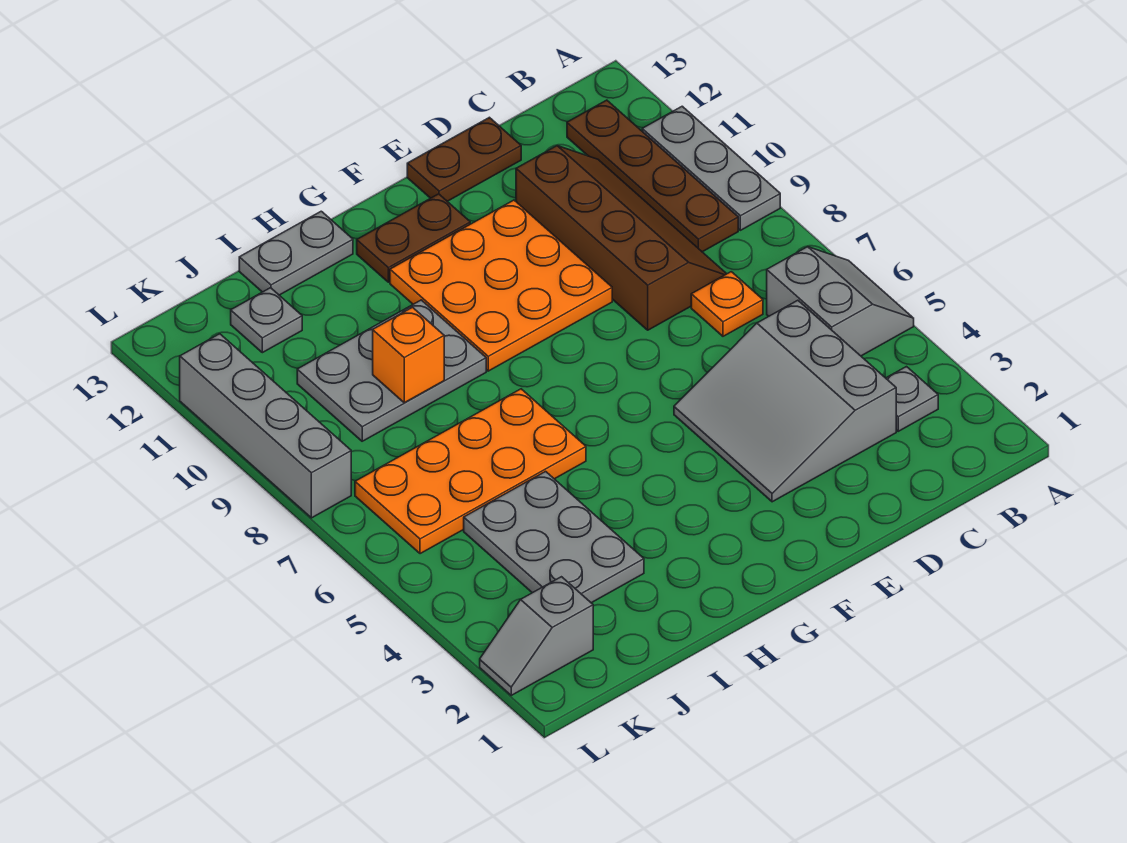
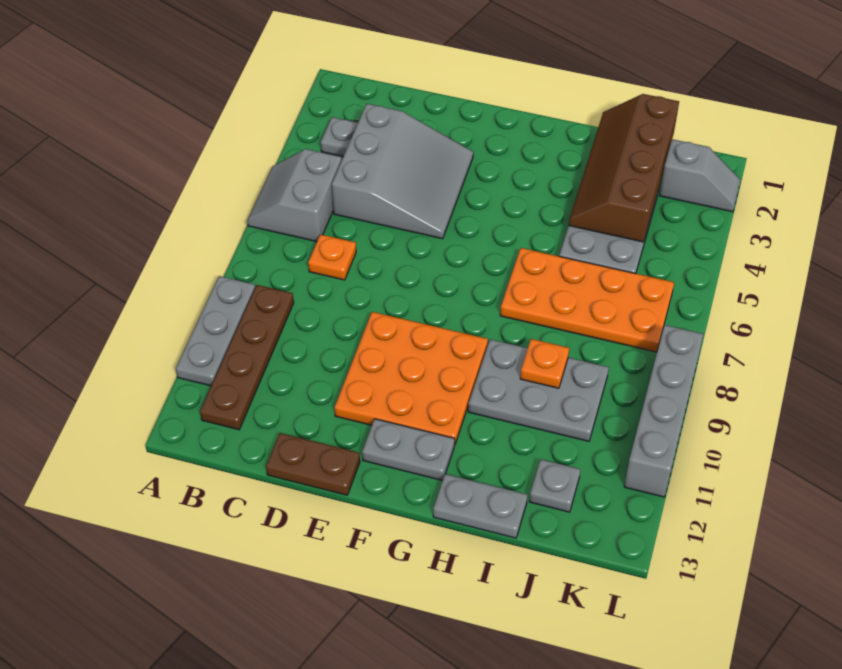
brown slope C8:D11 level 1 top D -> brown slope I1:J4 level 2 top J
brown plate F12:G12 level 1 -> grey plate F12:G12 level 1
orange brick I9 level 2 -> orange plate I9 level 2

